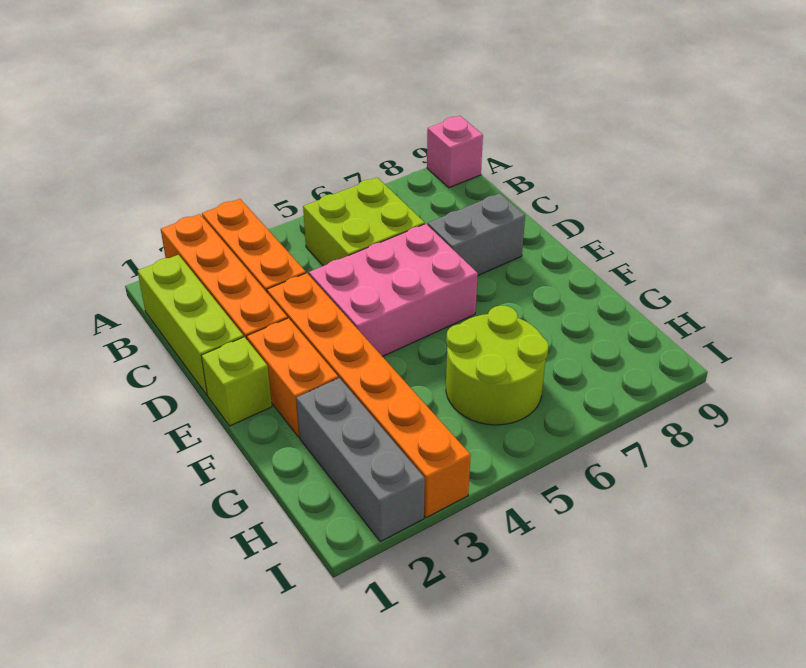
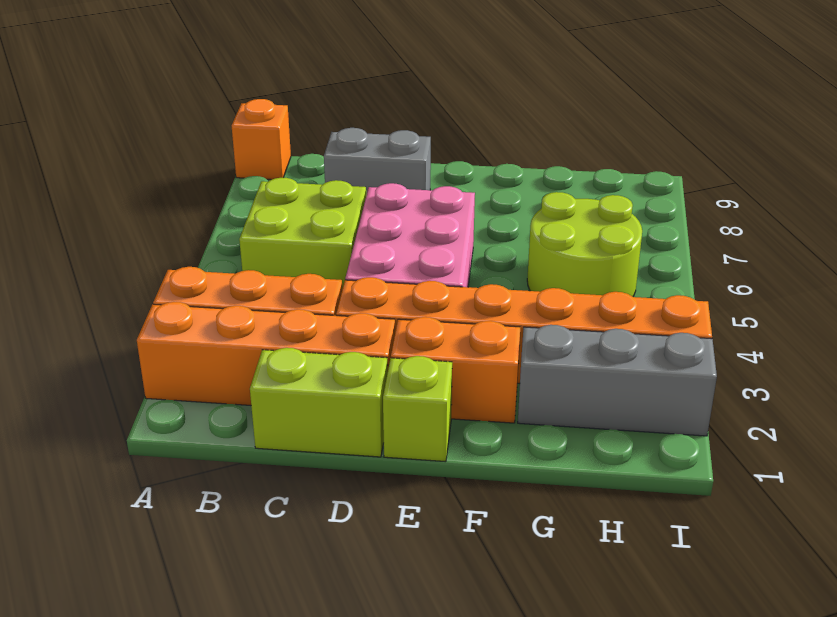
pink brick A9 level 1 -> orange brick A9 level 1
lime brick B1:D1 level 1 -> lime brick C1:D1 level 1
grey brick D7:D8 level 1 -> grey brick C8:D8 level 1

